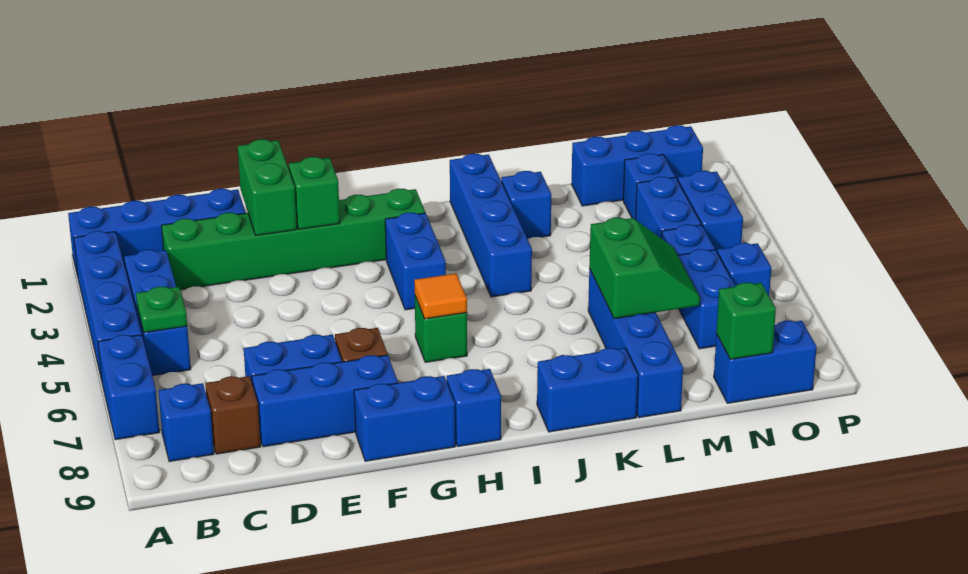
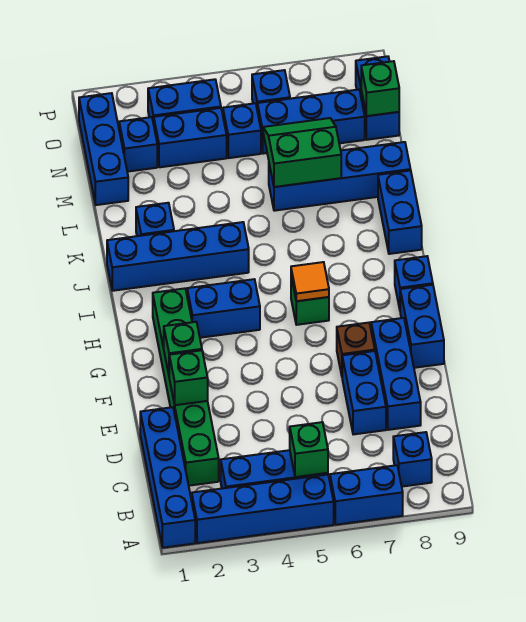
green plate B5 level 2 -> green brick B5 level 2
brown brick C8 level 1 -> none
green brick E1:E2 level 2 -> green brick E2 level 2
blue brick N6:N7 level 1 -> blue brick N6:N8 level 1

